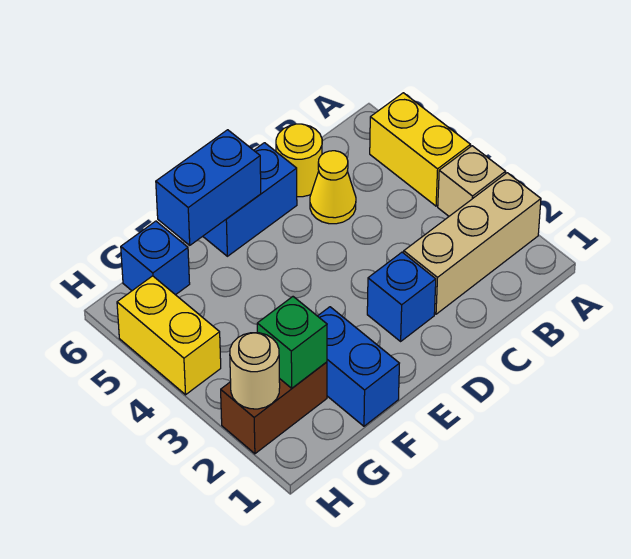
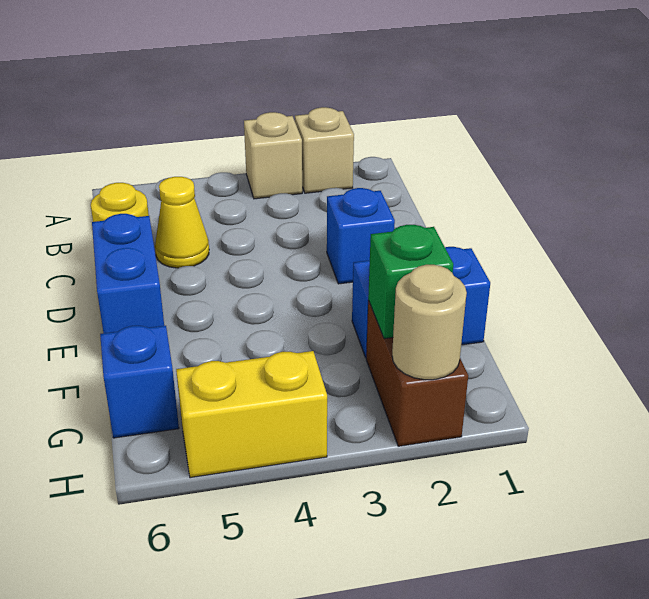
tan brick A2:C2 level 1 -> tan brick A2 level 1
yellow brick A4:A5 level 1 -> none
blue brick E6:F6 level 2 -> none

